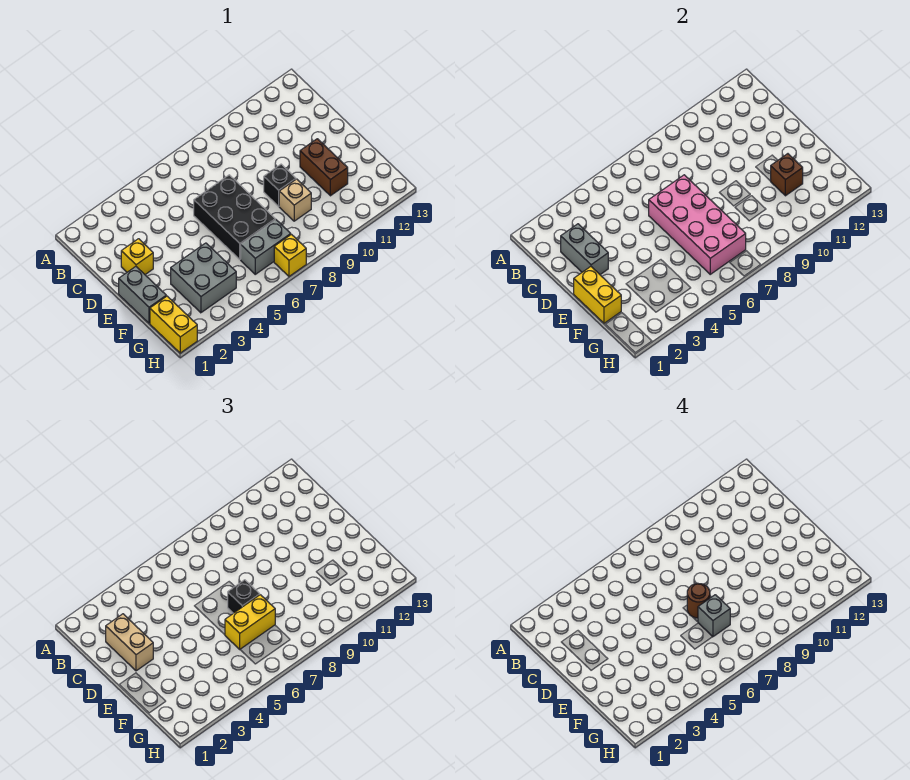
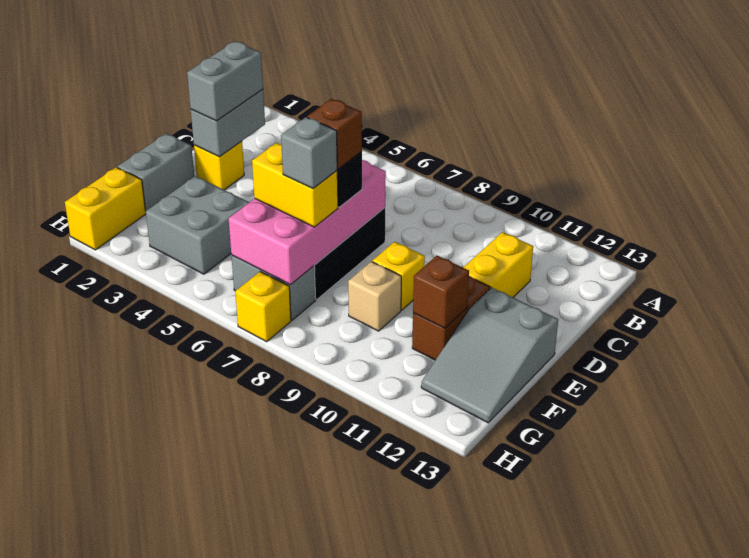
tan brick C2:D2 level 3 -> grey brick C2:D2 level 3
yellow brick E1:F1 level 2 -> yellow brick C11:D11 level 1
brown round brick E7 level 4 -> brown brick E7 level 4
black brick E9 level 1 -> yellow brick E9 level 1
none -> grey slope E12:G13 level 1 top E

